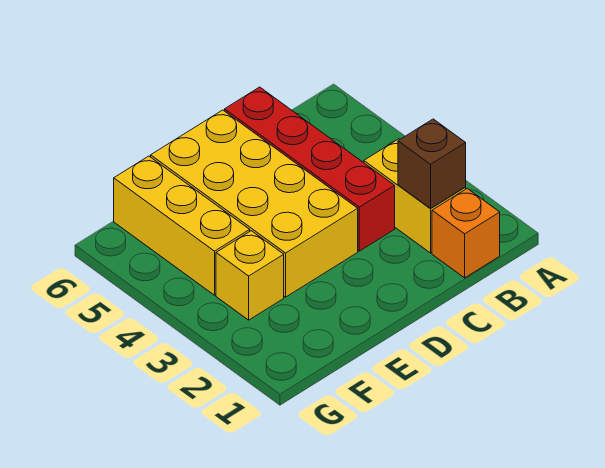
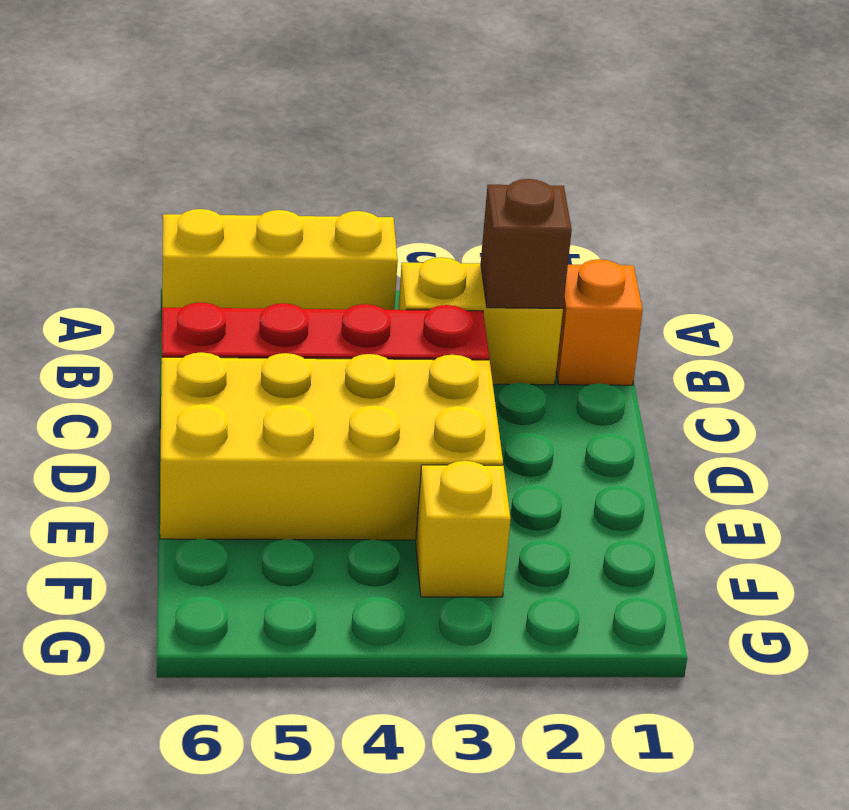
yellow brick F4:F6 level 1 -> yellow brick A4:A6 level 1

